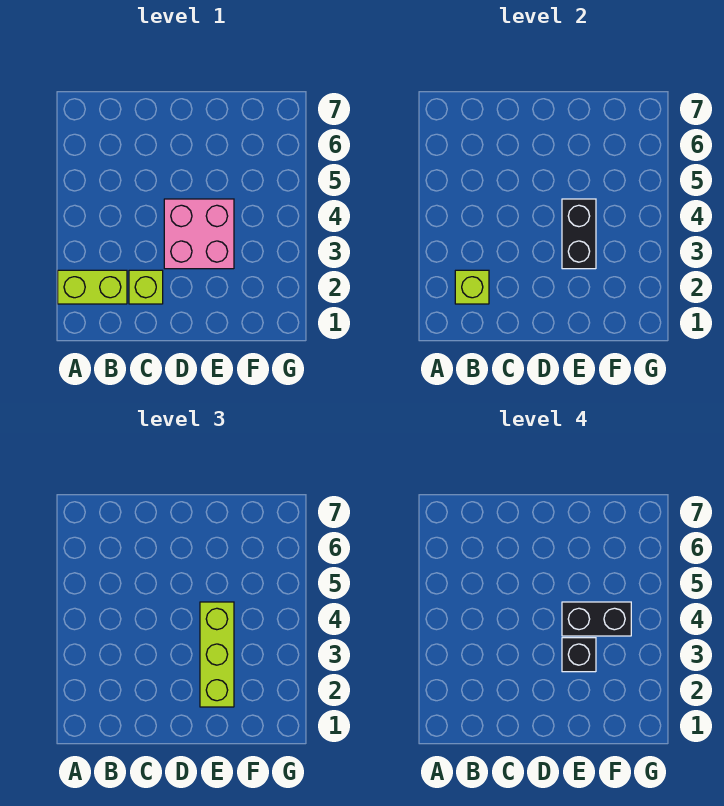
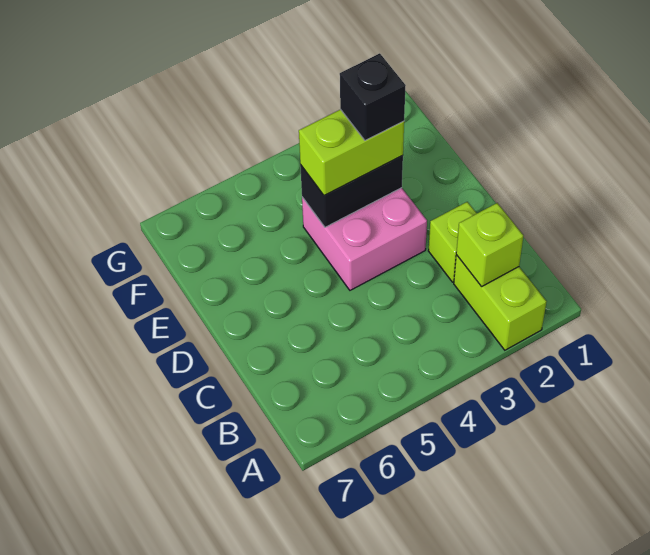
lime brick E2:E4 level 3 -> lime brick E3:E4 level 3
black brick E4:F4 level 4 -> none

